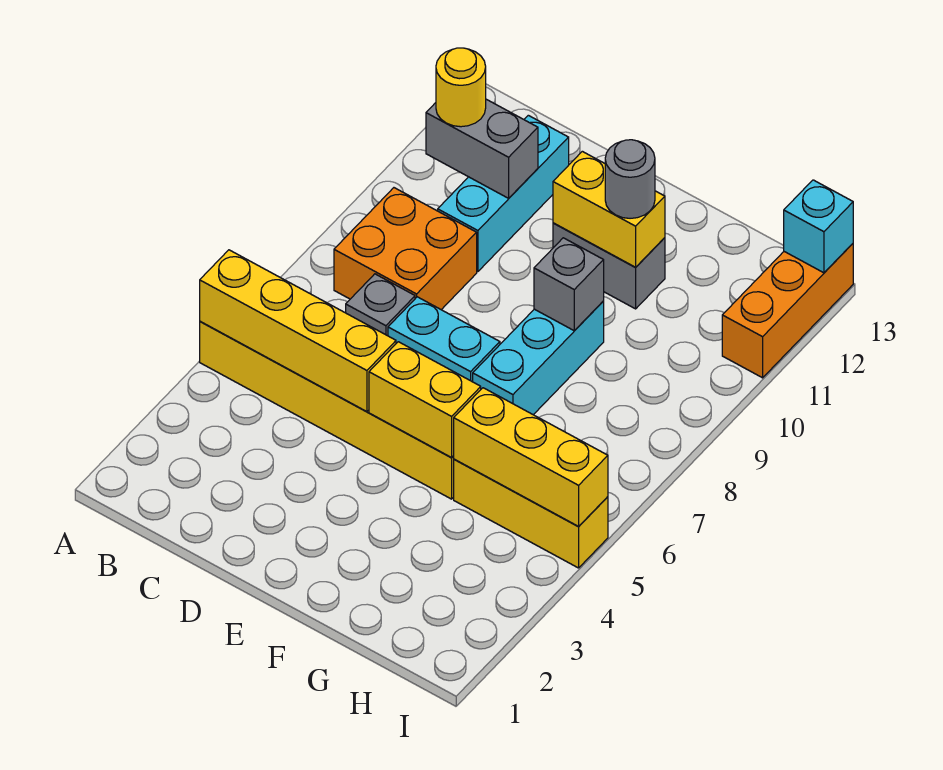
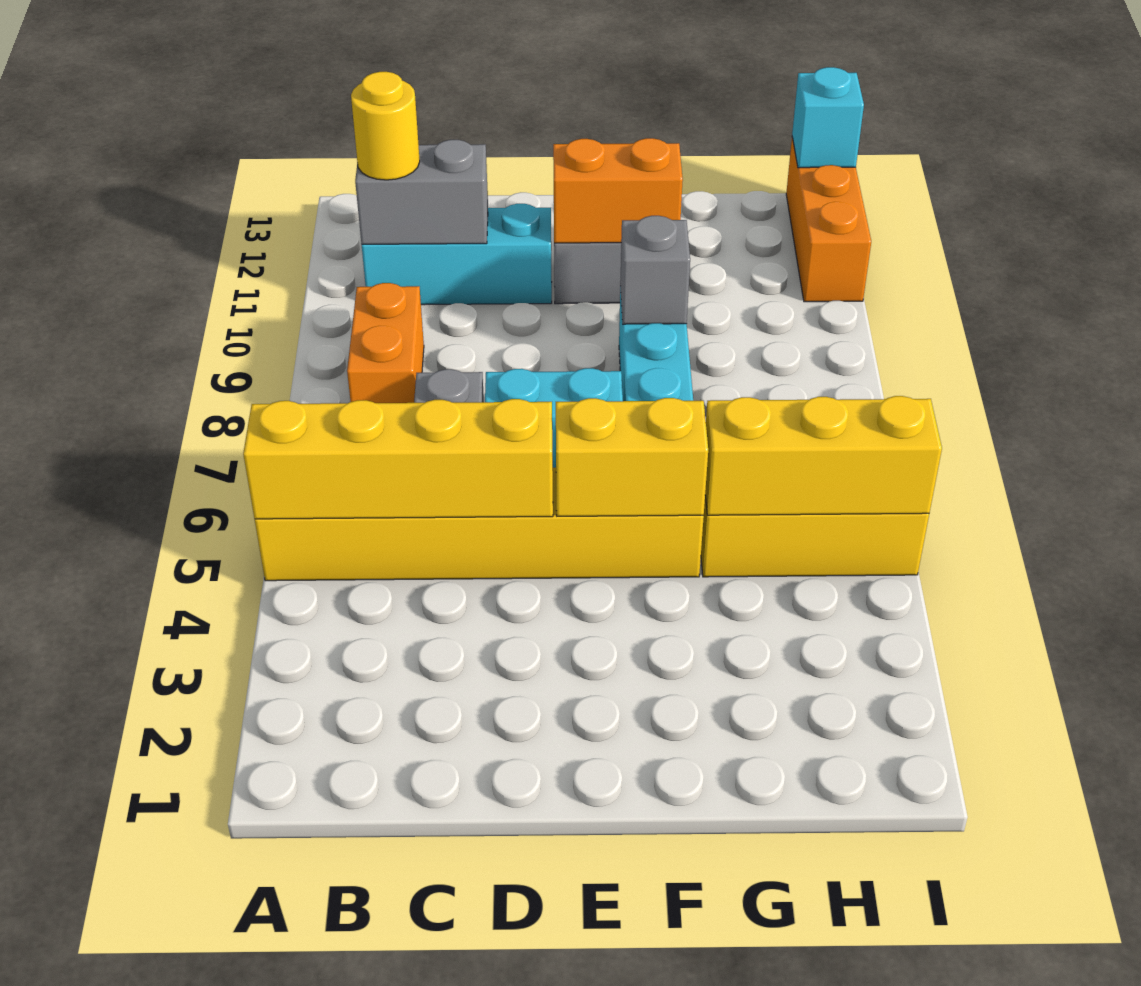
orange brick B8:C9 level 1 -> orange brick B8:B9 level 1
cyan brick C10:C12 level 1 -> cyan brick B11:D11 level 1
yellow brick E11:F11 level 2 -> orange brick E11:F11 level 2
grey round brick F11 level 3 -> none

